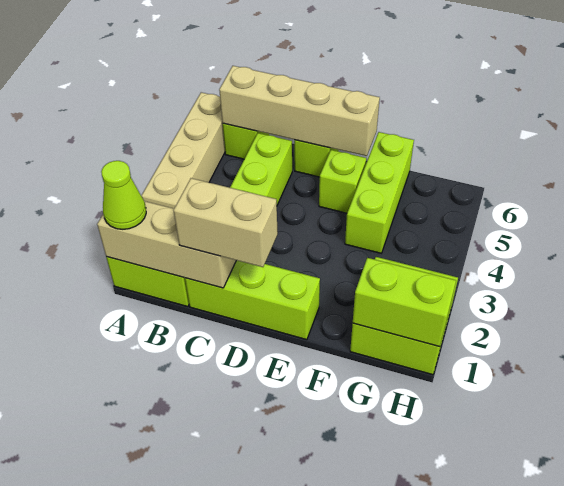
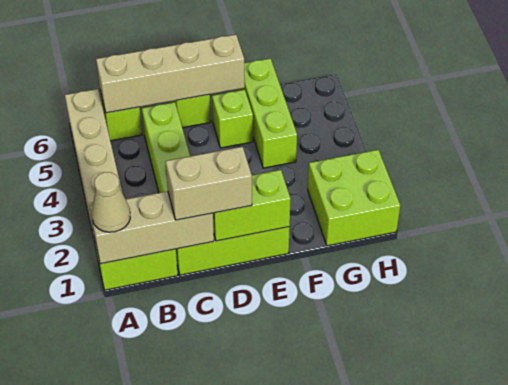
lime cone A1 level 3 -> tan cone A1 level 3
lime brick G1:H1 level 2 -> lime brick D1:E1 level 2

